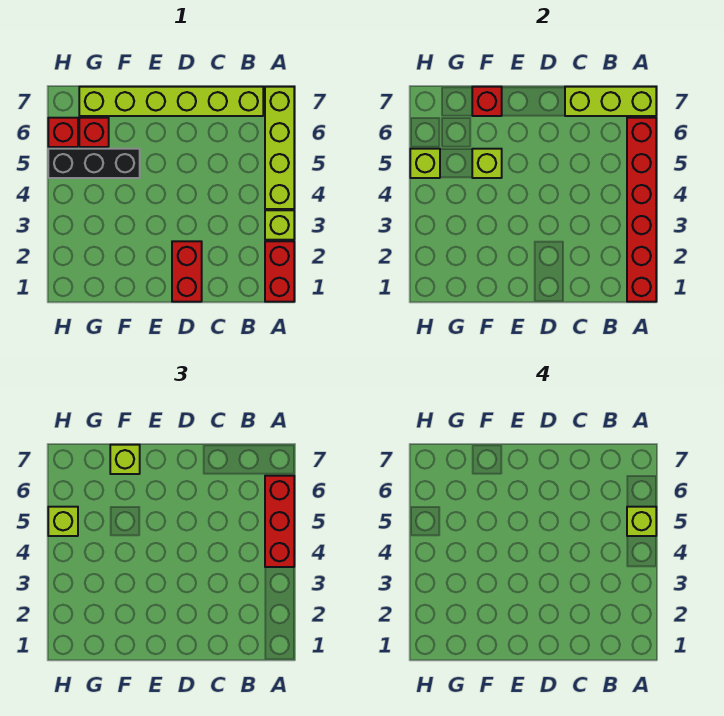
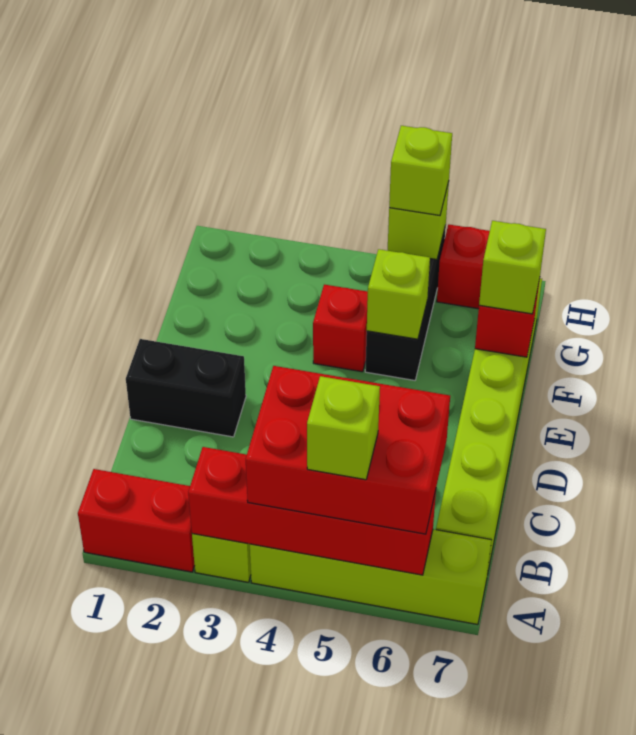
red brick A1:A6 level 2 -> red brick A3:A6 level 2
red brick A4:A6 level 3 -> red brick A4:B6 level 3
lime brick A7:C7 level 2 -> none
red brick D1:D2 level 1 -> black brick D1:D2 level 1
red brick G6 level 1 -> red brick F4 level 1

